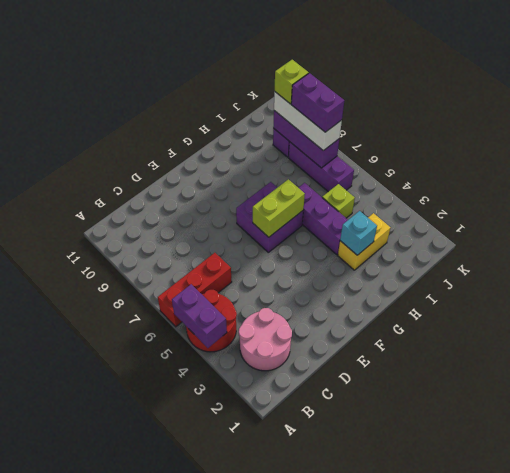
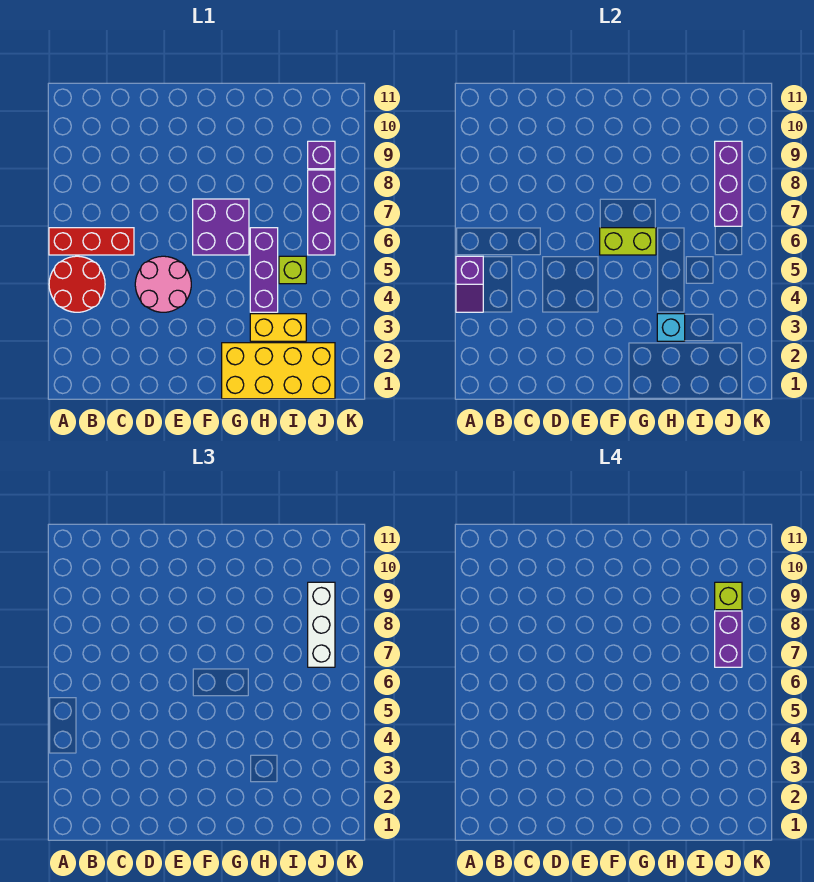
purple brick A4:A5 level 2 -> purple slope A4:A5 level 2 top 5
pink round brick B2:C3 level 1 -> pink round brick D4:E5 level 1
none -> yellow brick G1:J2 level 1

